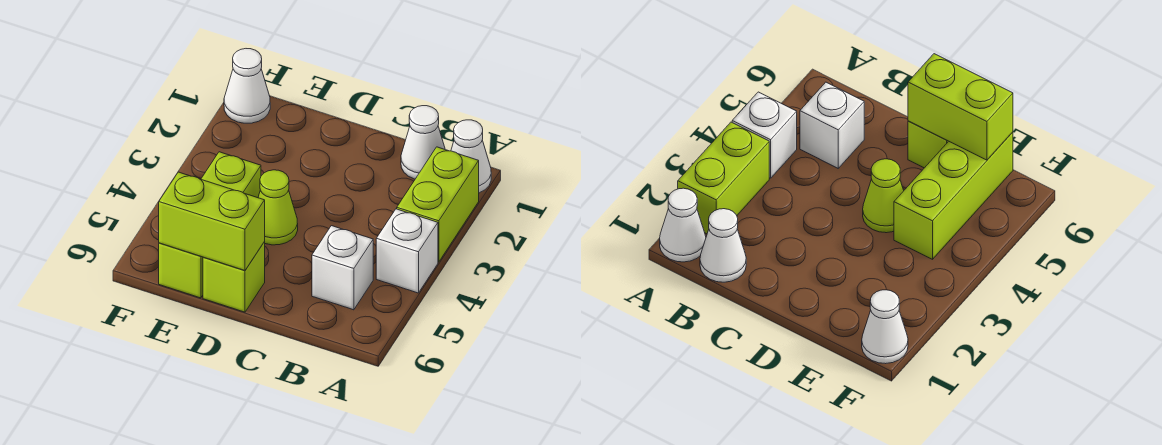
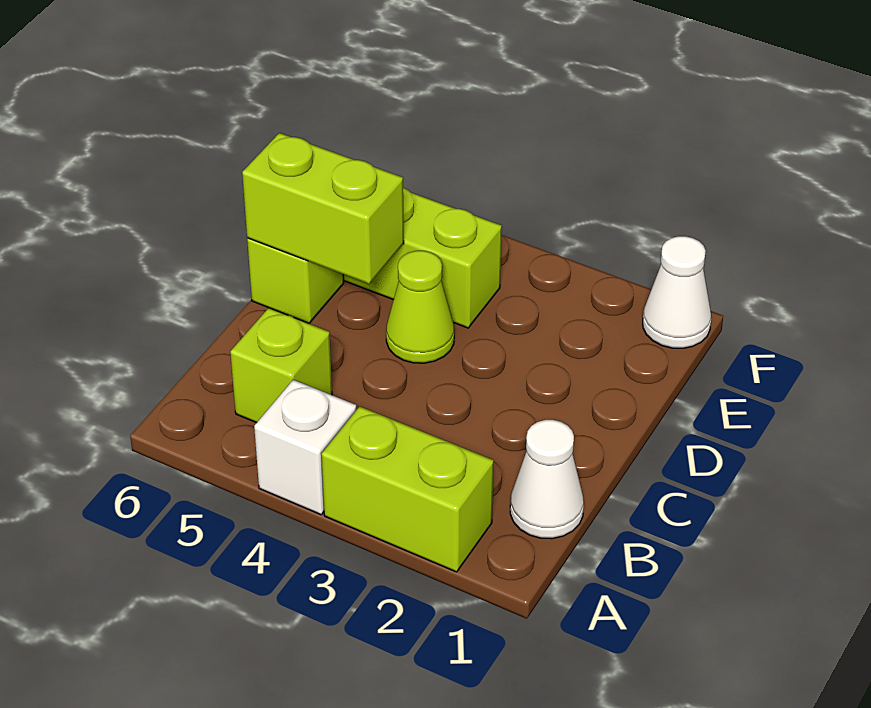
white cone A1 level 1 -> none
white brick B5 level 1 -> lime brick B5 level 1
lime brick D6:E6 level 2 -> lime brick D5:D6 level 2

